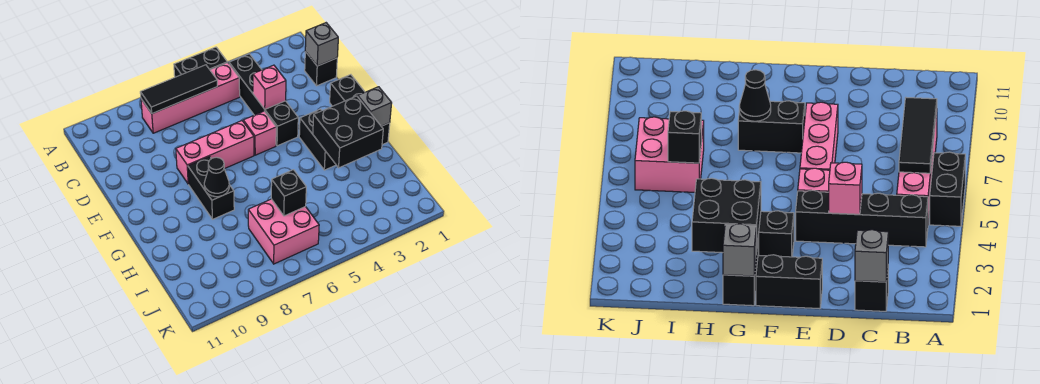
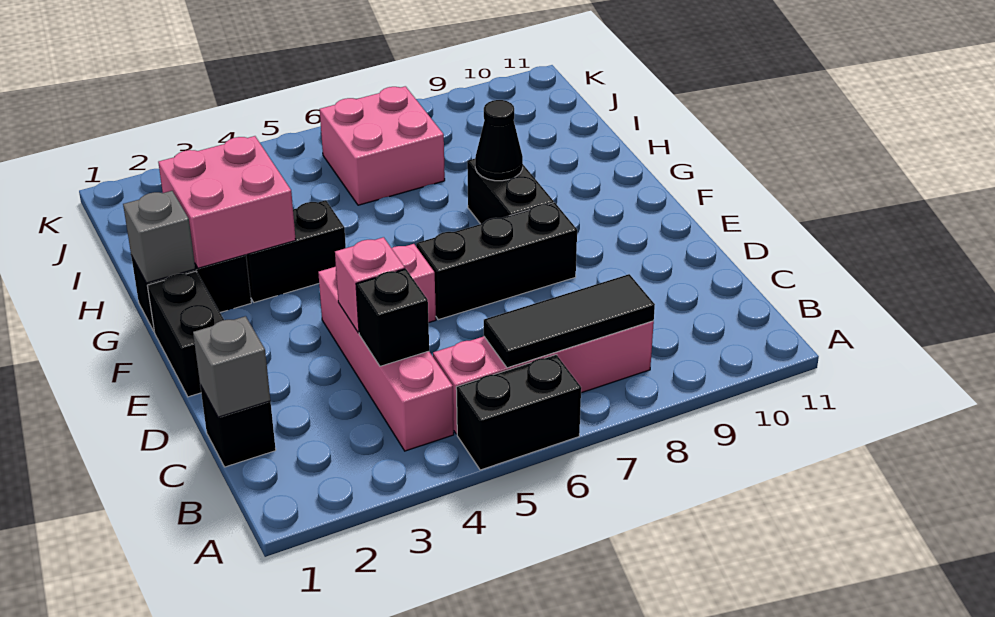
black brick B4:E4 level 1 -> pink brick B4:E4 level 1
pink brick E6:E8 level 1 -> black brick E6:E8 level 1
black brick F3:G3 level 1 -> black brick G3:G4 level 1
black brick G2:H3 level 2 -> pink brick G2:H3 level 2
black brick I6 level 2 -> black brick C4 level 2

